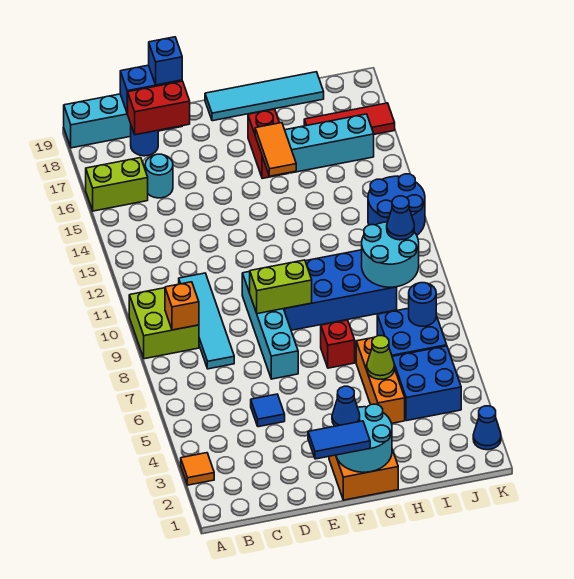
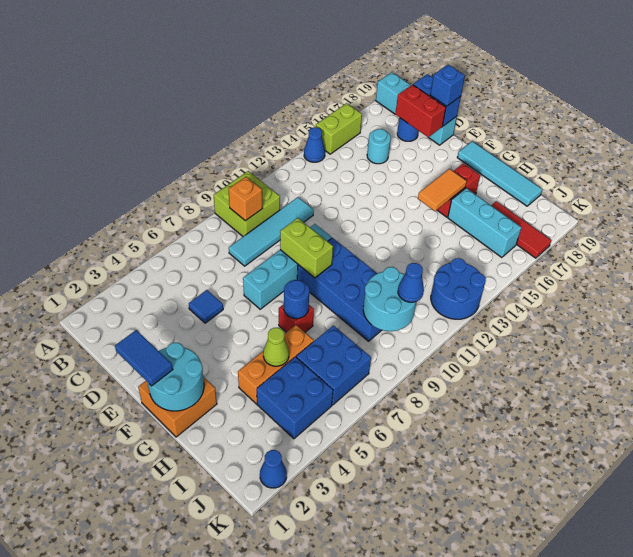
orange tile A3 level 1 -> none
lime brick A16:B16 level 1 -> lime brick A15:A16 level 1
blue cone F2 level 3 -> blue cone A14 level 1
blue round brick J7 level 2 -> blue round brick G7 level 2

